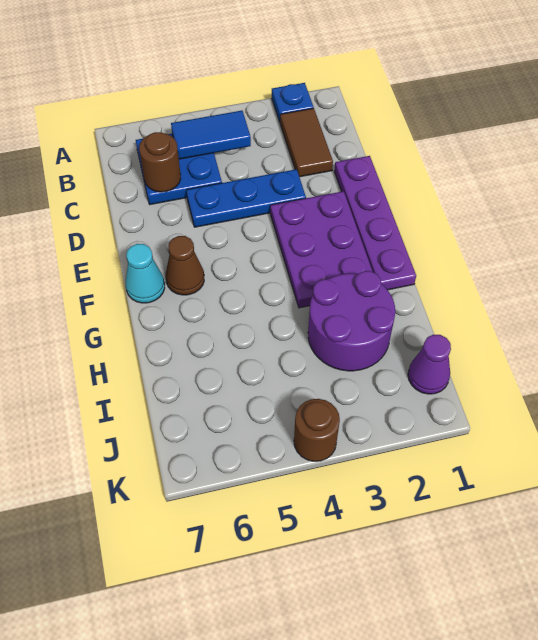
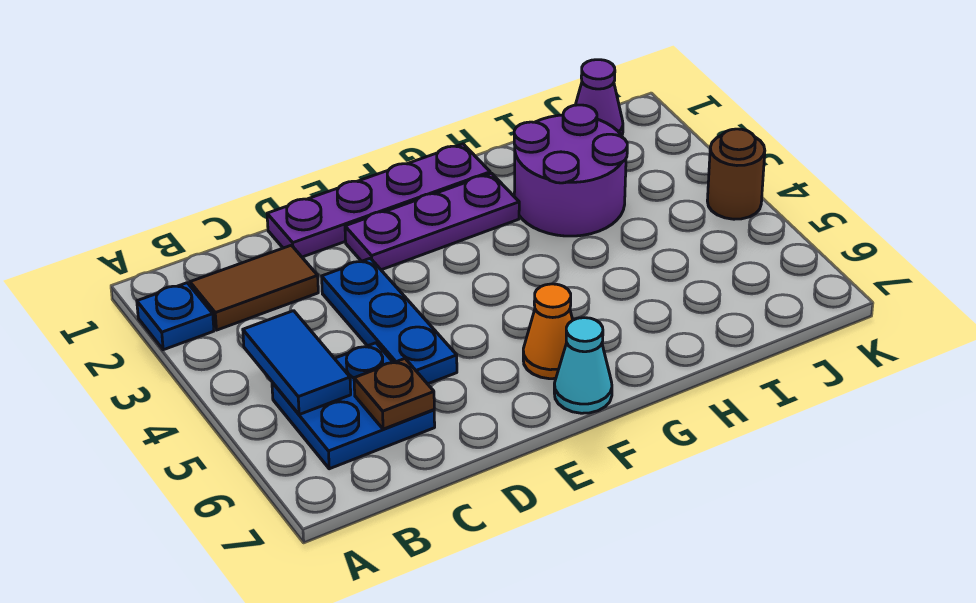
brown round brick C6 level 2 -> brown plate C6 level 2
purple plate E2:G3 level 1 -> purple plate E2:G2 level 1
brown cone F6 level 1 -> orange cone F6 level 1

